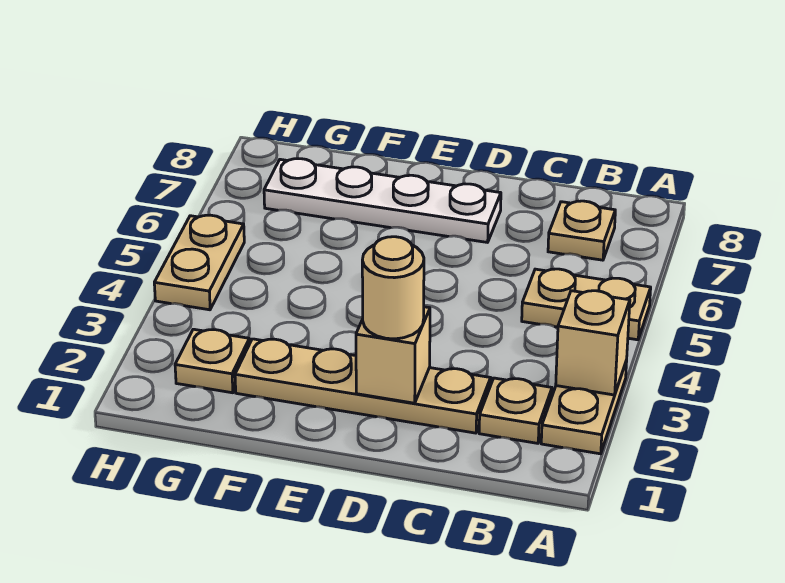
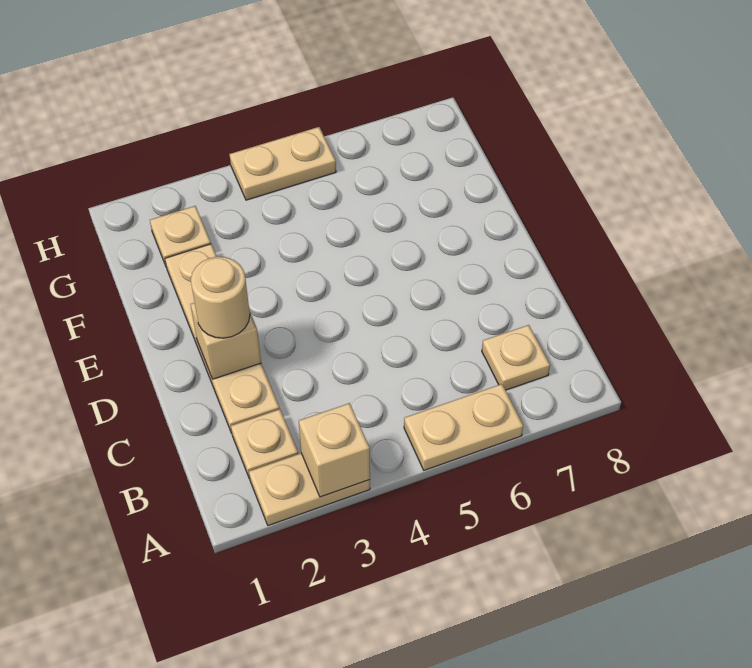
tan plate A5:B5 level 1 -> tan plate A5:A6 level 1
white plate D7:G7 level 1 -> none

